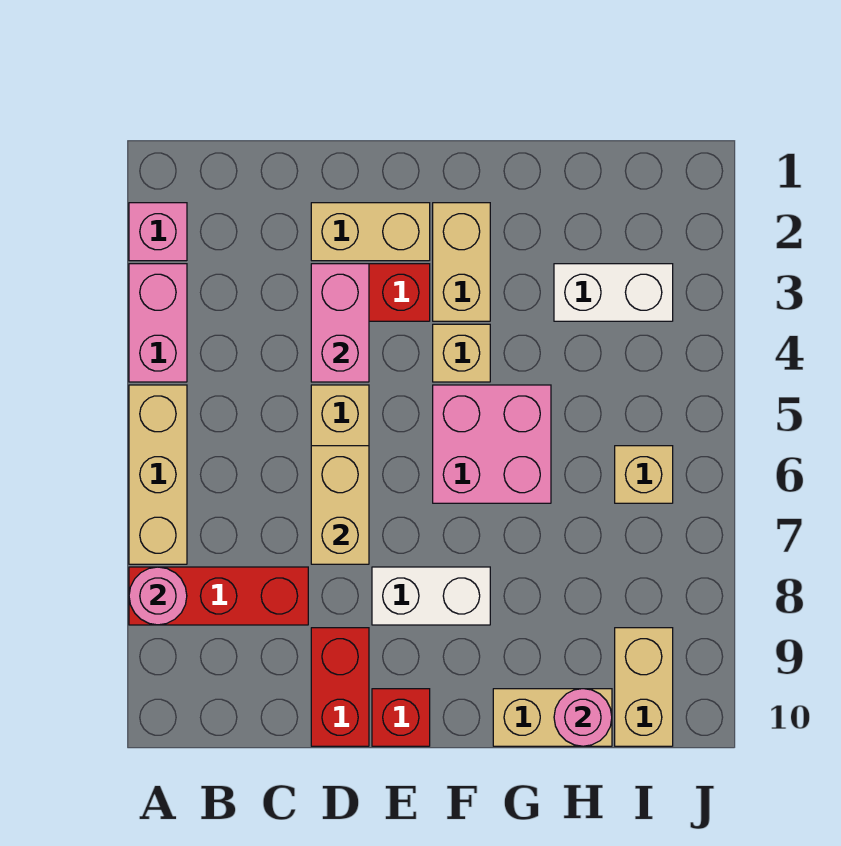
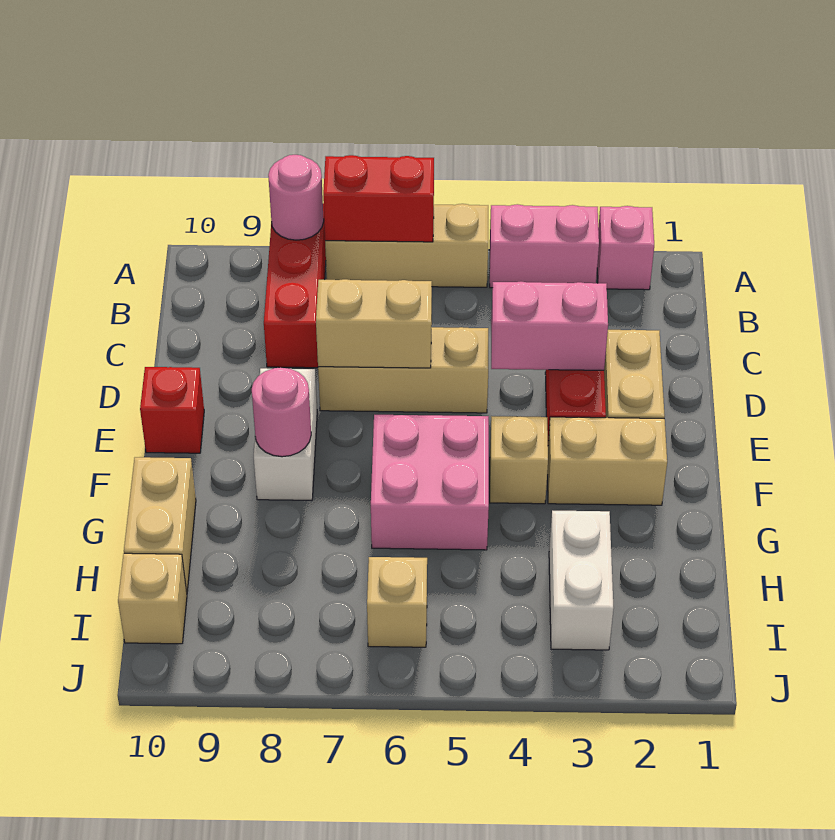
red brick D9:D10 level 1 -> red brick A6:A7 level 2
pink round brick H10 level 2 -> pink round brick F8 level 2
tan brick I9:I10 level 1 -> tan brick I10 level 1

